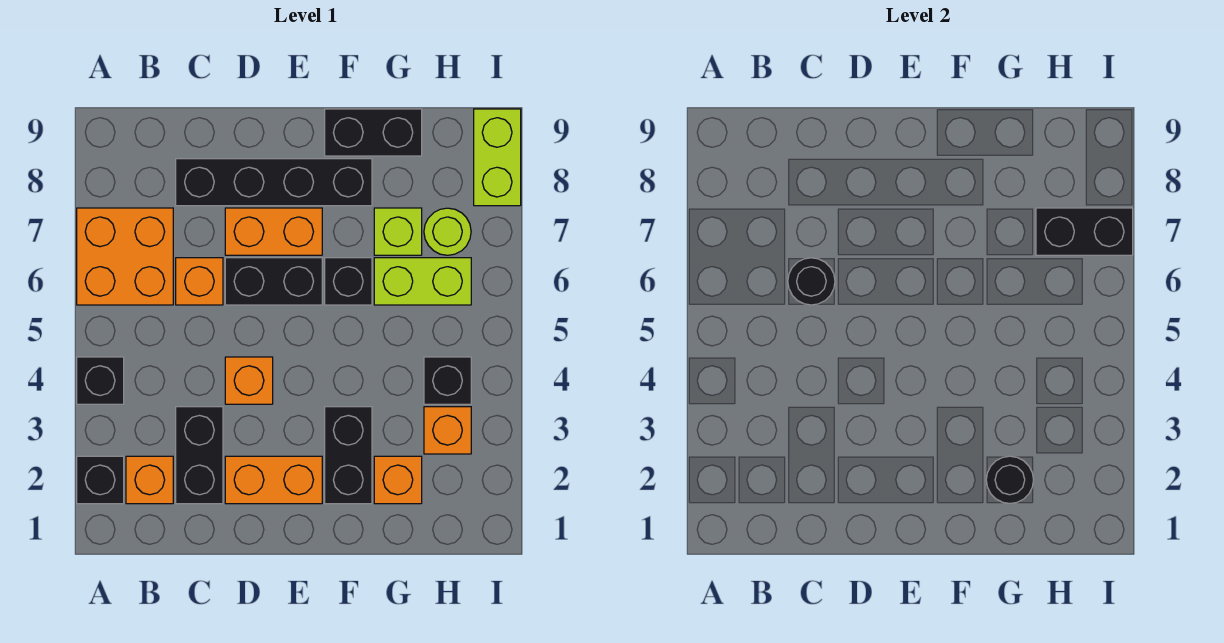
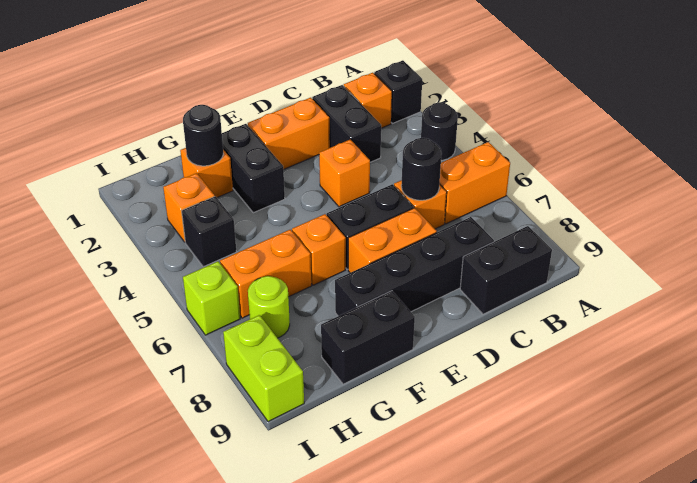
black brick A4 level 1 -> black round brick A4 level 1
orange brick A6:B7 level 1 -> orange brick A6:B6 level 1
black brick F6 level 1 -> orange brick F6 level 1
lime brick G6:H6 level 1 -> orange brick G6:H6 level 1
lime brick G7 level 1 -> lime brick I6 level 1
black brick H7:I7 level 2 -> black brick B9:C9 level 1

